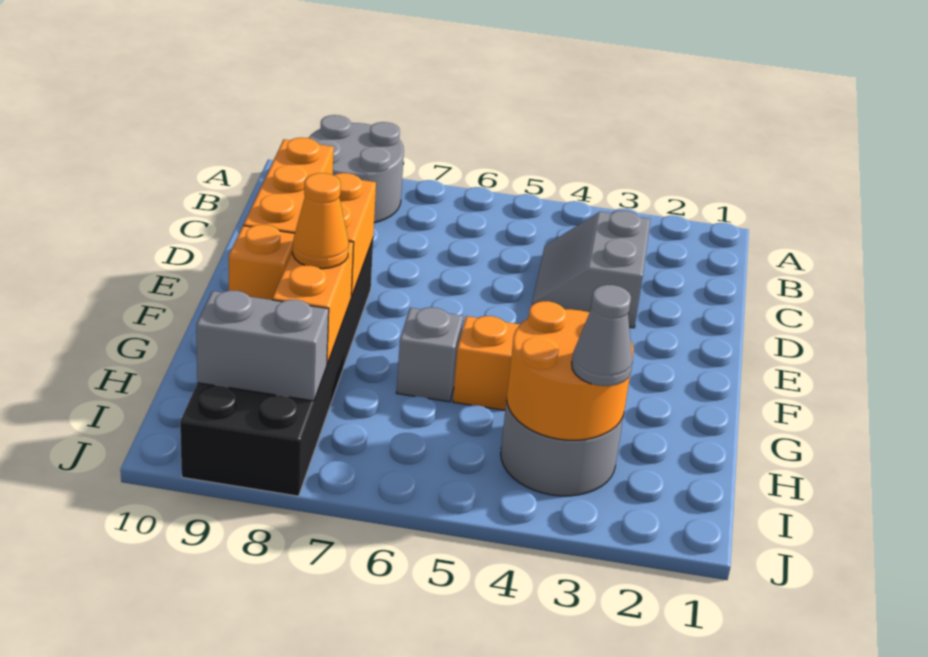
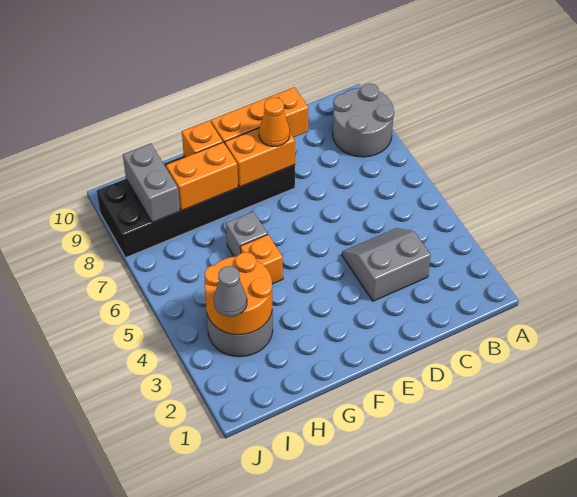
orange cone G8 level 3 -> orange cone E8 level 3

